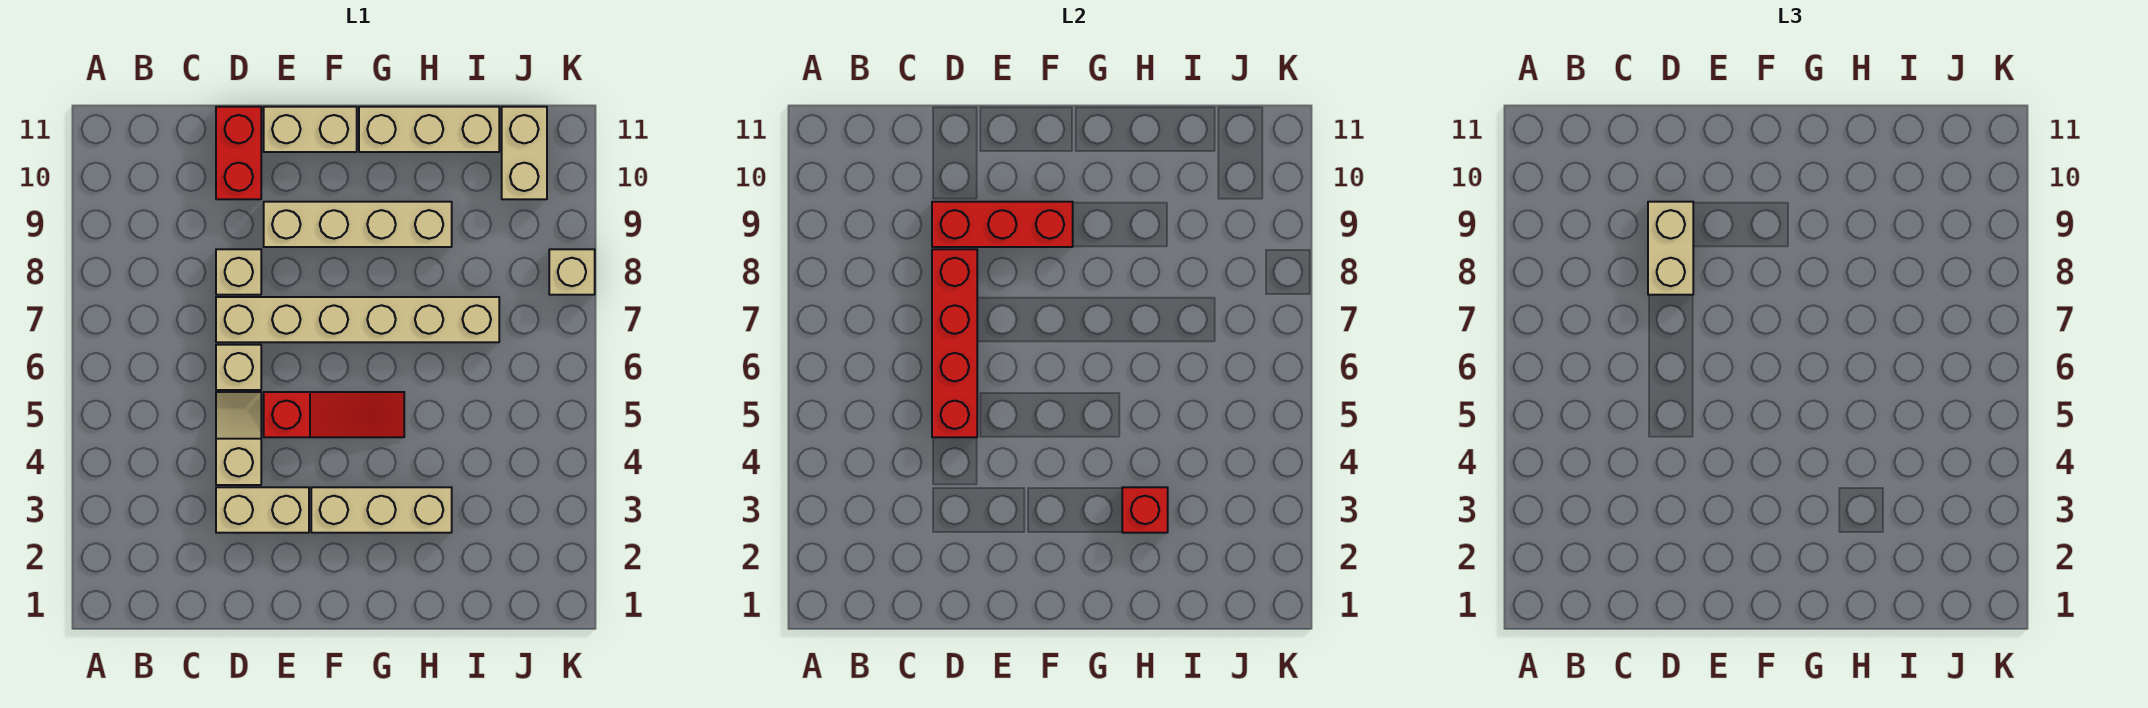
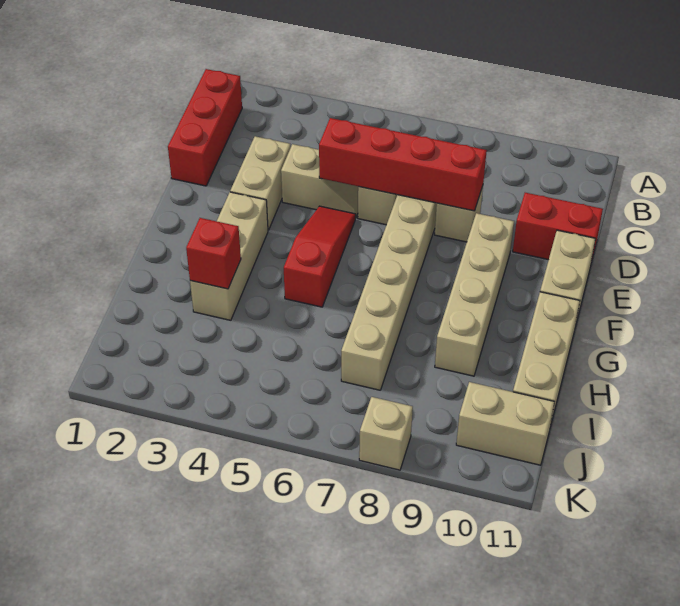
tan brick D8:D9 level 3 -> none
red brick D9:F9 level 2 -> red brick B1:D1 level 1
red slope E5:G5 level 1 top E -> red slope E5:G5 level 1 top G

